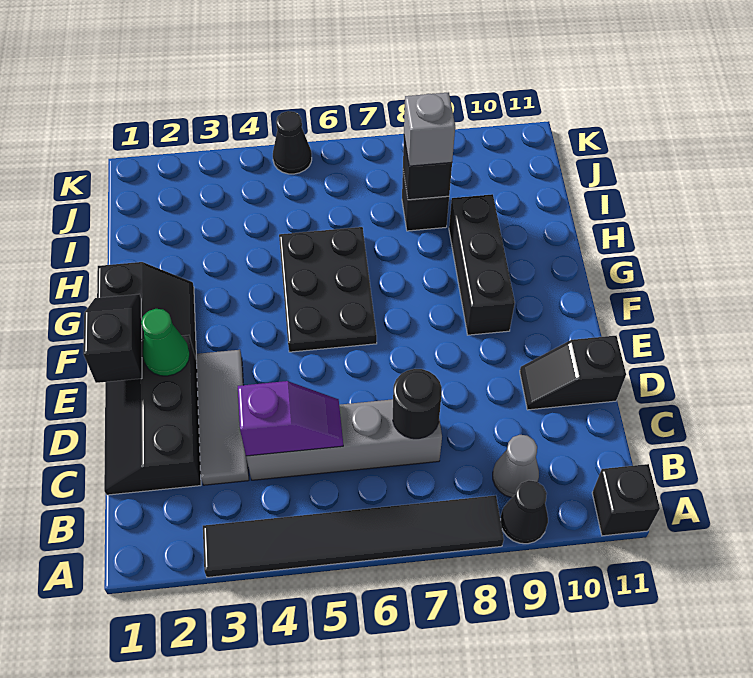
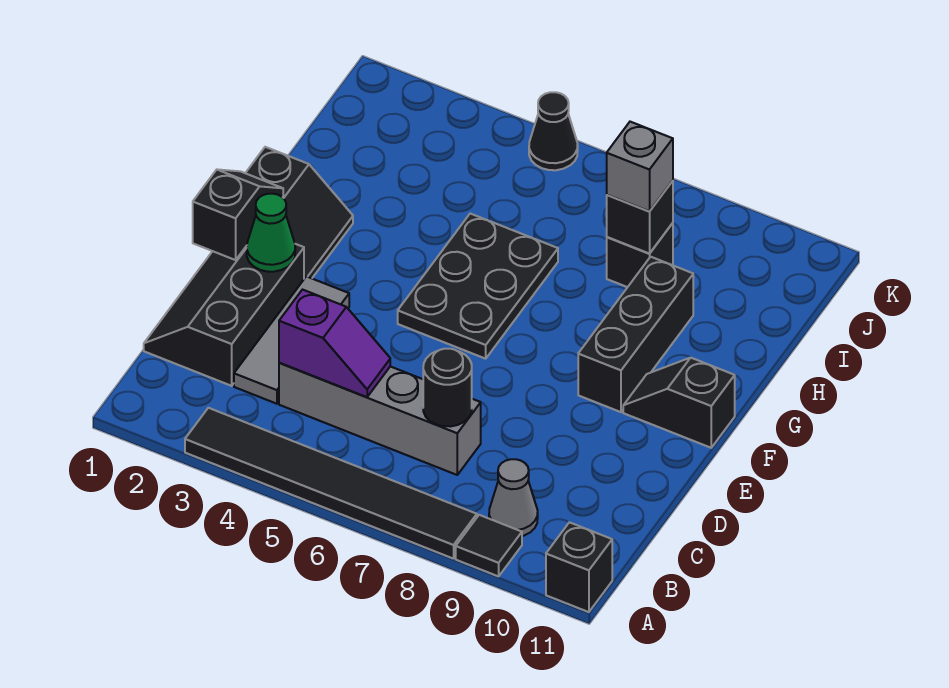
black cone A9 level 1 -> black tile A9 level 1
black slope D10:D11 level 1 top 11 -> black slope F10:F11 level 1 top 11

